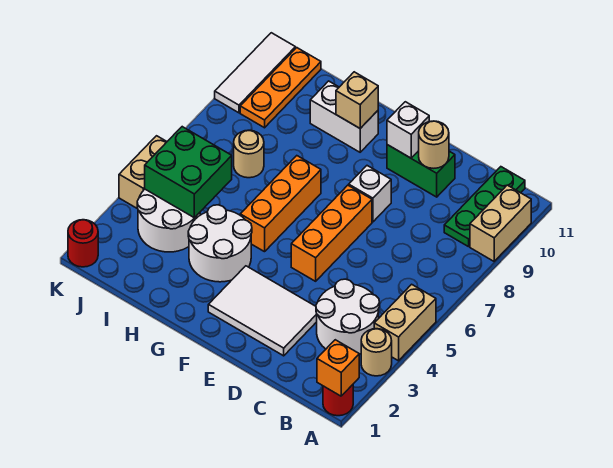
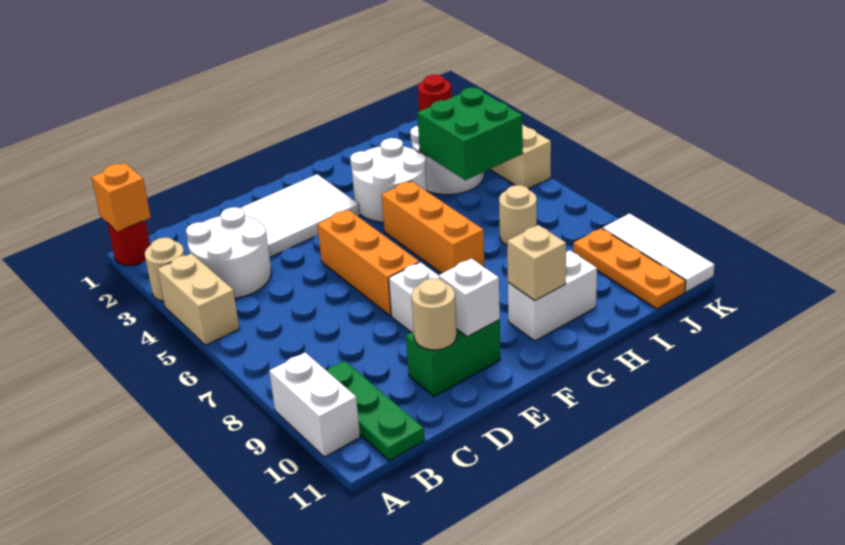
tan brick A9:A10 level 1 -> white brick A9:A10 level 1

